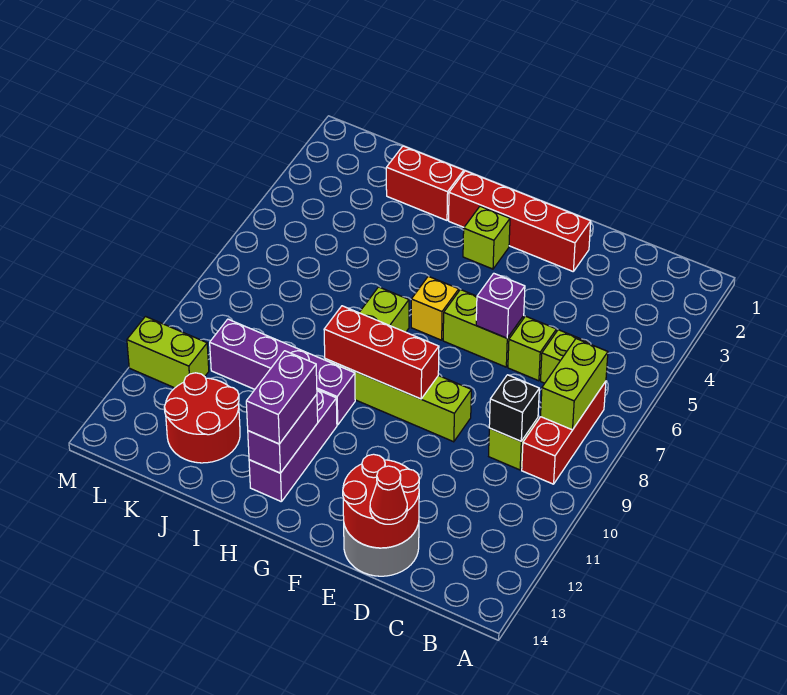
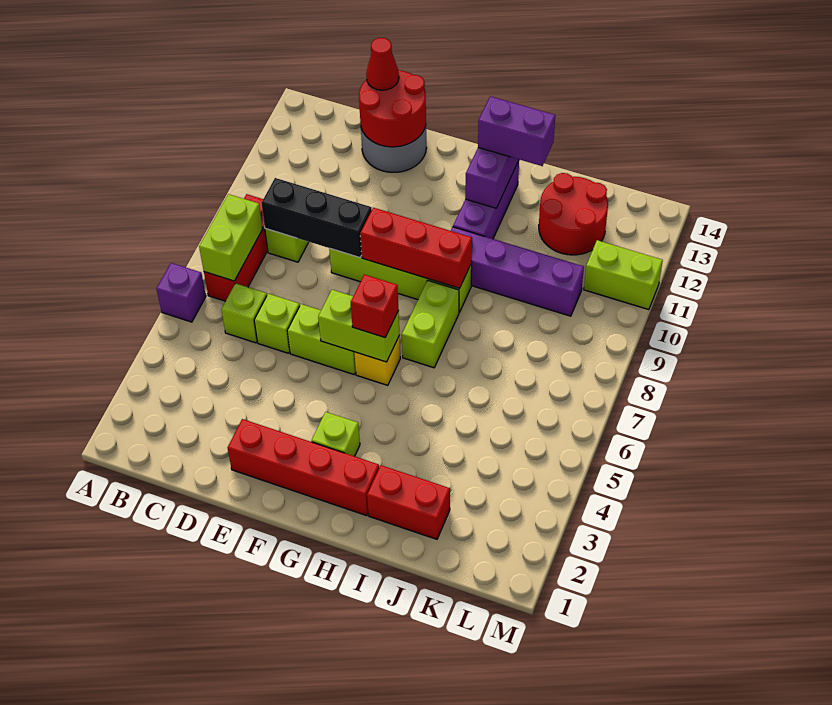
black brick C9 level 2 -> black brick C9:E9 level 2
purple brick E6 level 2 -> purple brick A6 level 1
none -> lime brick F6:G6 level 2
none -> red brick G6 level 3
purple brick H12:H13 level 3 -> purple brick H13:I13 level 3

